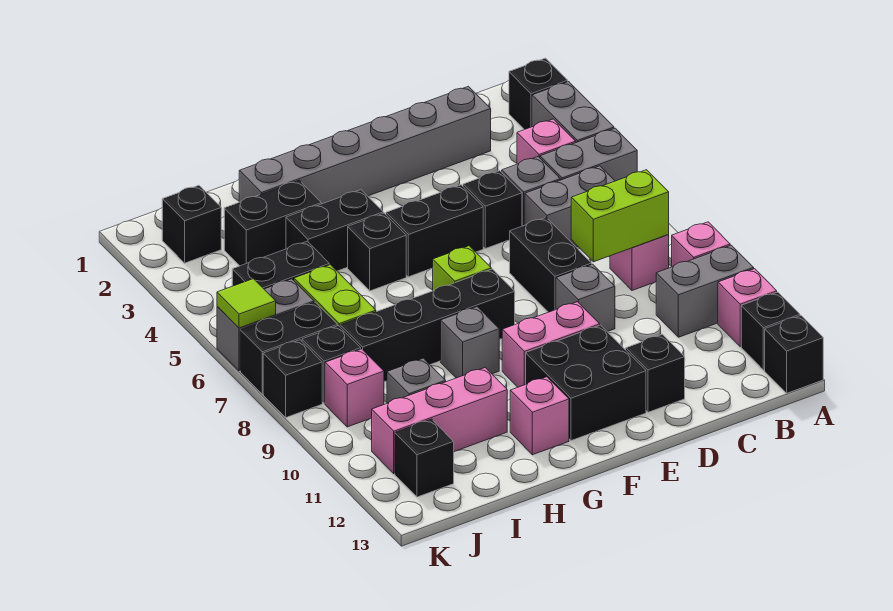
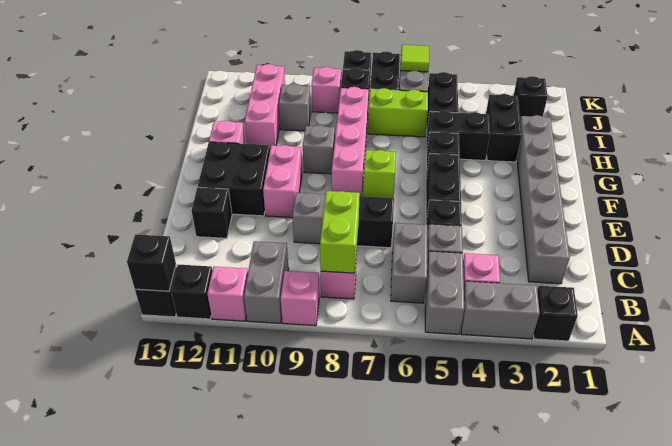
black brick F8:I8 level 1 -> pink brick F8:I8 level 1
black brick G4:H4 level 1 -> black brick H4:H5 level 1
black brick J12 level 1 -> black brick A13 level 2

